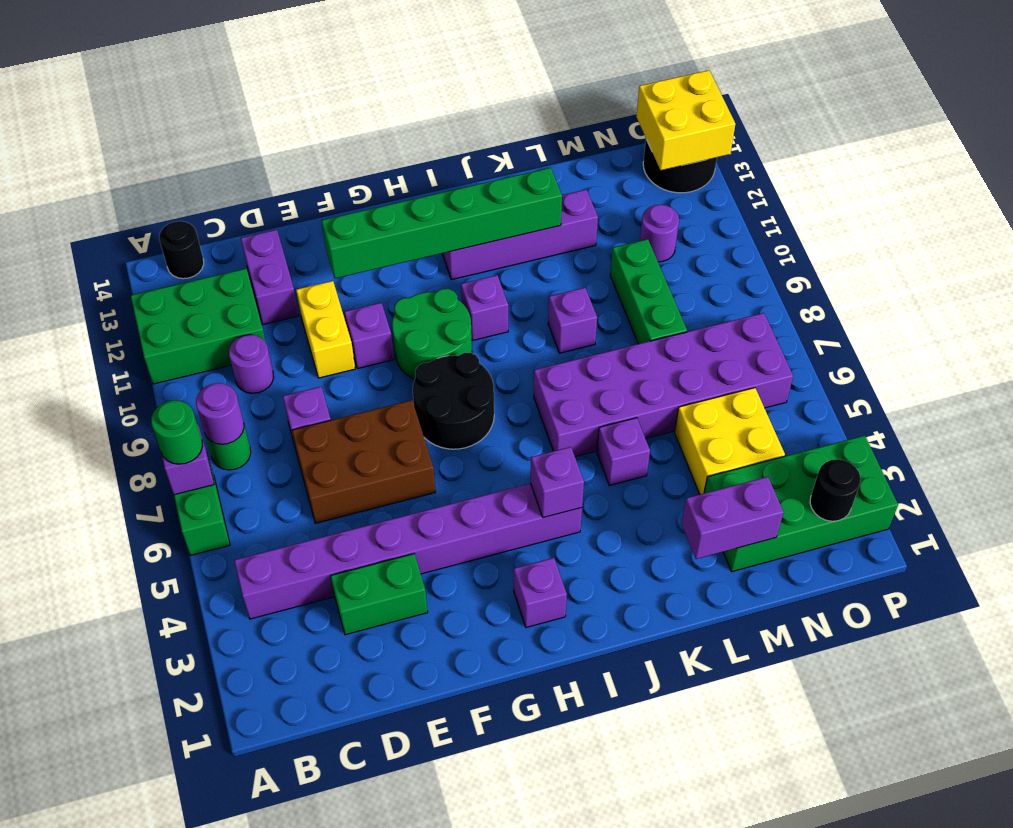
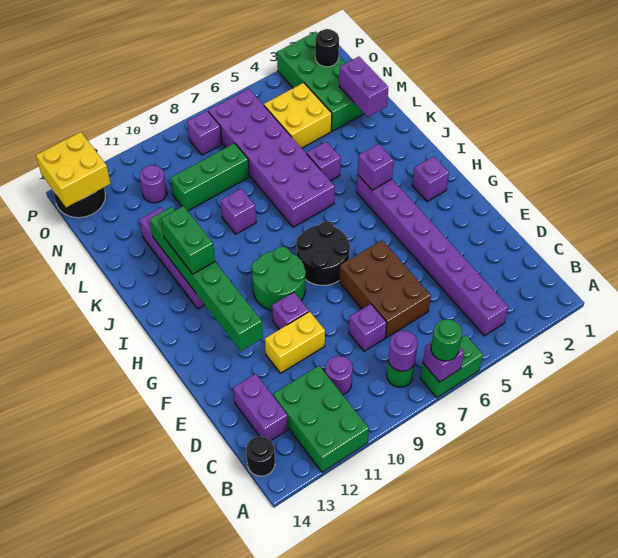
green brick D3:E3 level 1 -> green brick I12:J12 level 3
purple brick D12:D13 level 1 -> purple brick C13:D13 level 1
purple brick I10 level 1 -> purple brick O8 level 1

